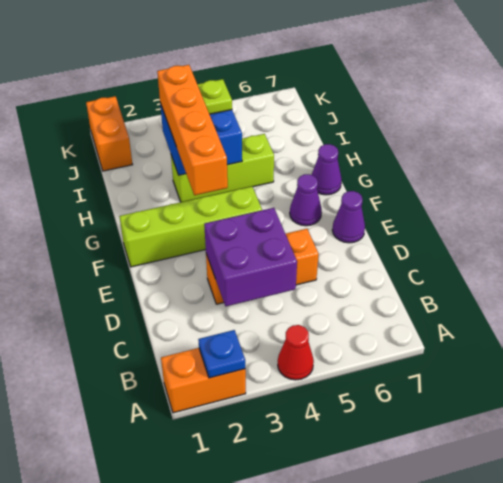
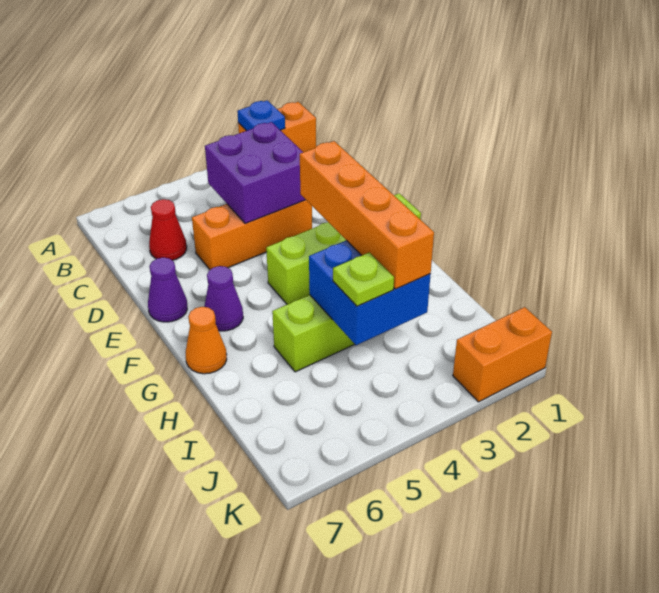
red cone A4 level 1 -> red cone C6 level 1
purple cone G7 level 1 -> orange cone G7 level 1
orange brick J1:K1 level 1 -> orange brick K1:K2 level 1

